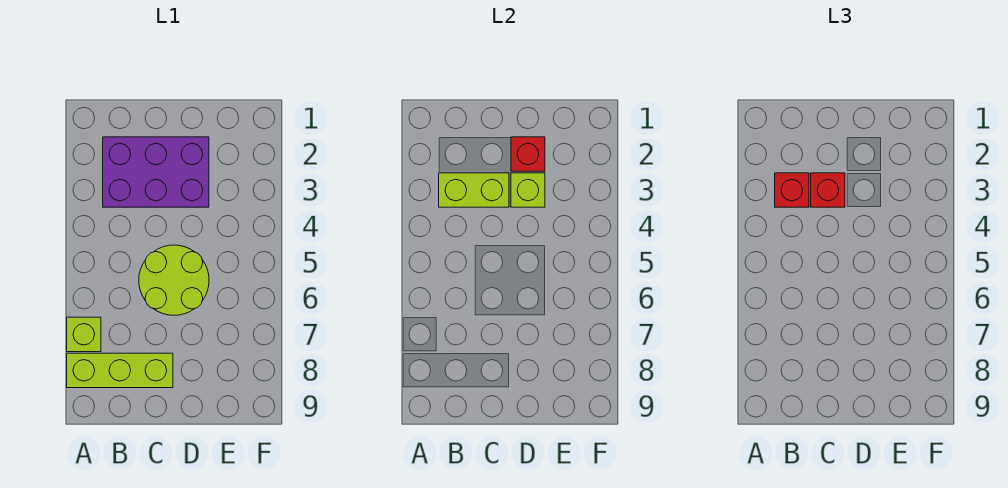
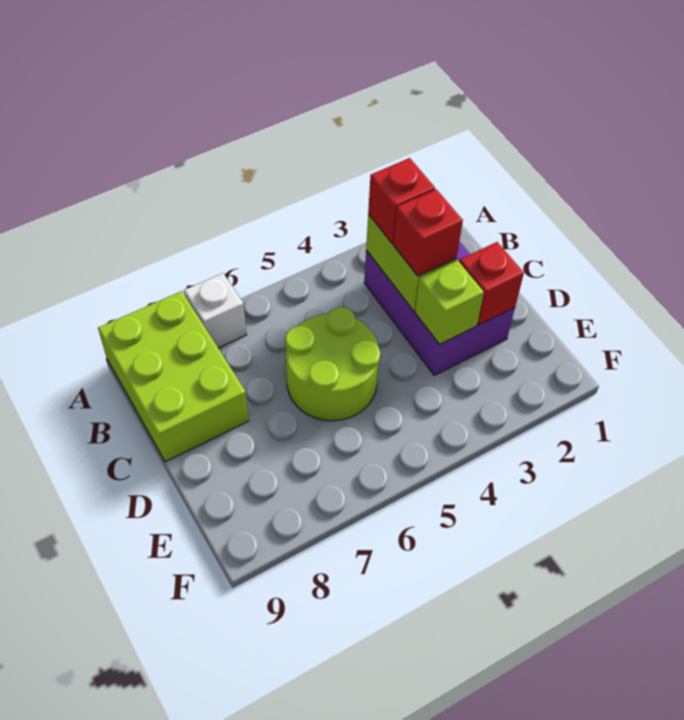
lime brick A7 level 1 -> white brick A7 level 1
lime brick A8:C8 level 1 -> lime brick A8:C9 level 1

